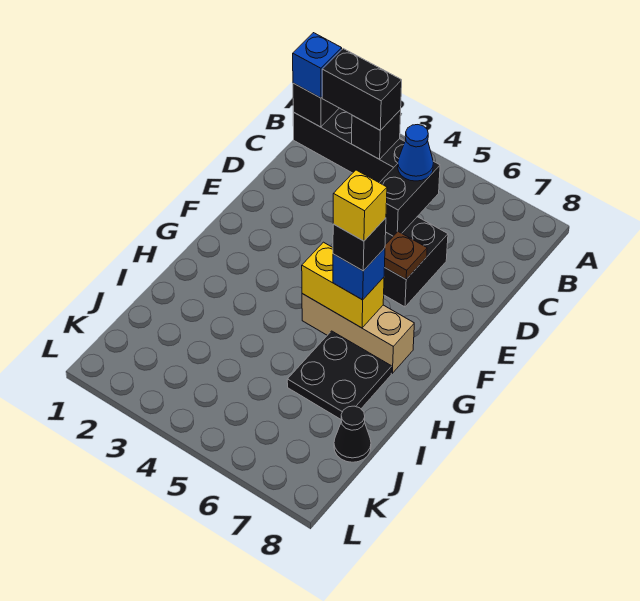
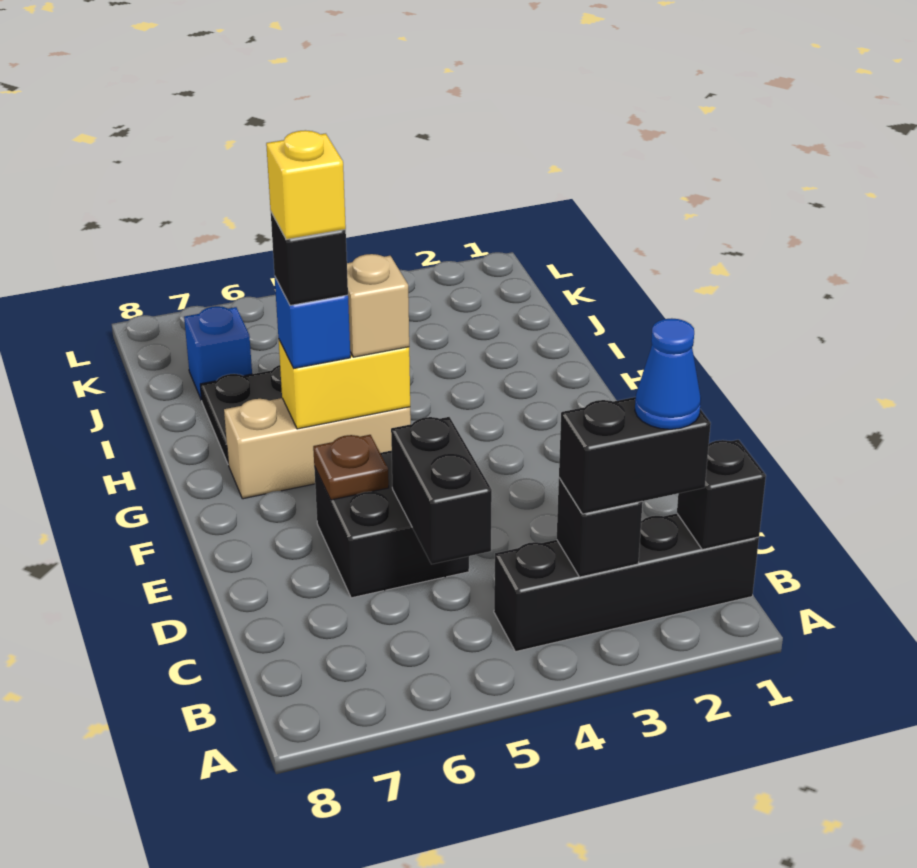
blue brick B1 level 3 -> blue brick J7 level 1
blue cone C5 level 3 -> blue cone B2 level 4
none -> tan brick G5 level 3
black cone J8 level 1 -> none

